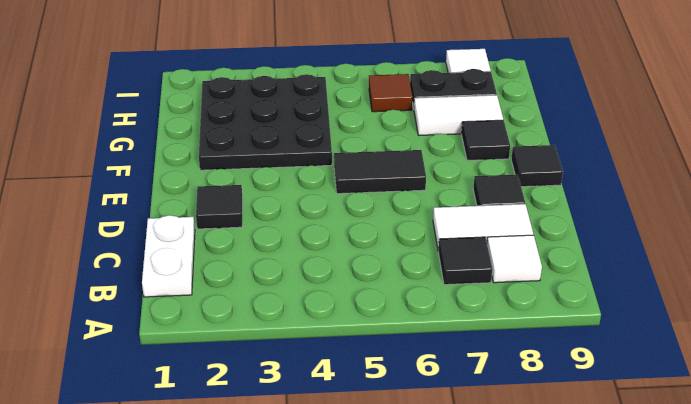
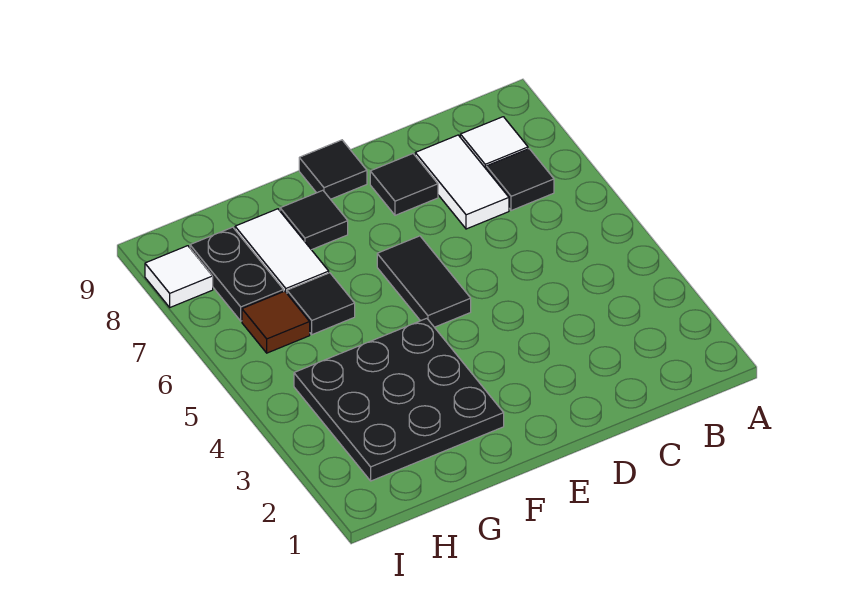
white plate B1:C1 level 1 -> none
black tile D2 level 1 -> black tile G6 level 1

